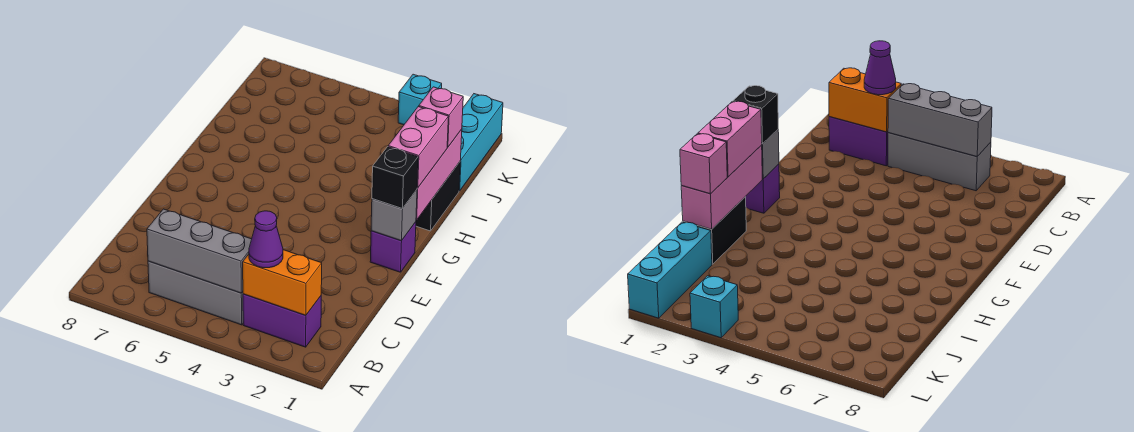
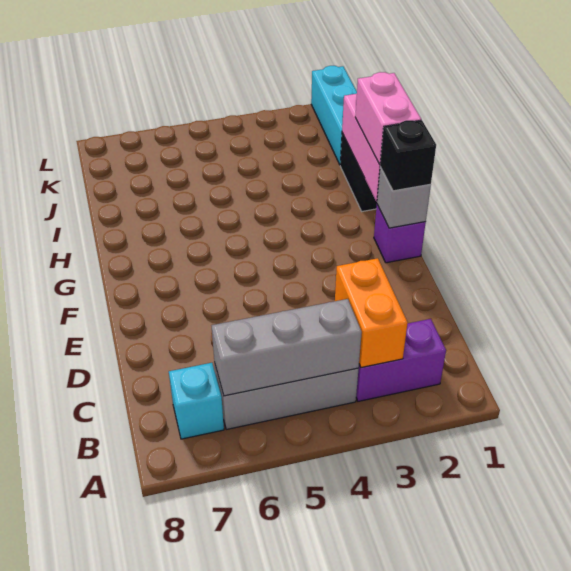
orange brick B2:B3 level 2 -> orange brick B3:C3 level 2
purple cone B3 level 3 -> none
pink brick I1 level 3 -> none
cyan brick L3 level 1 -> cyan brick B7 level 1

